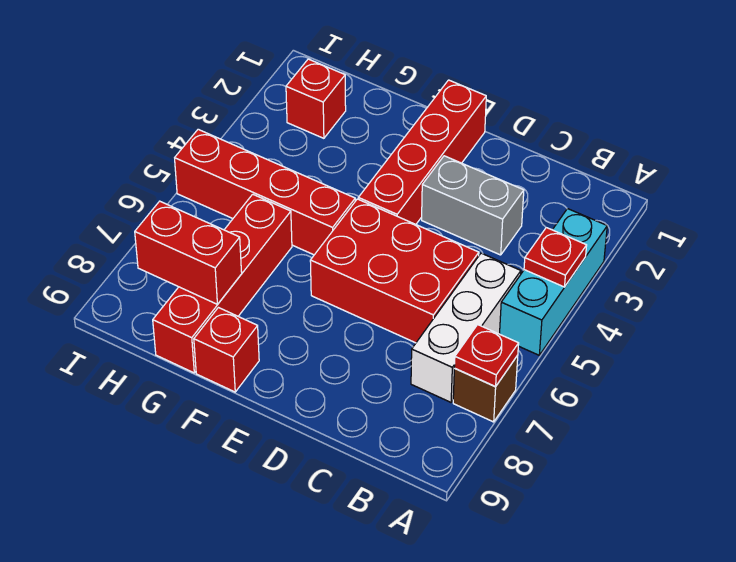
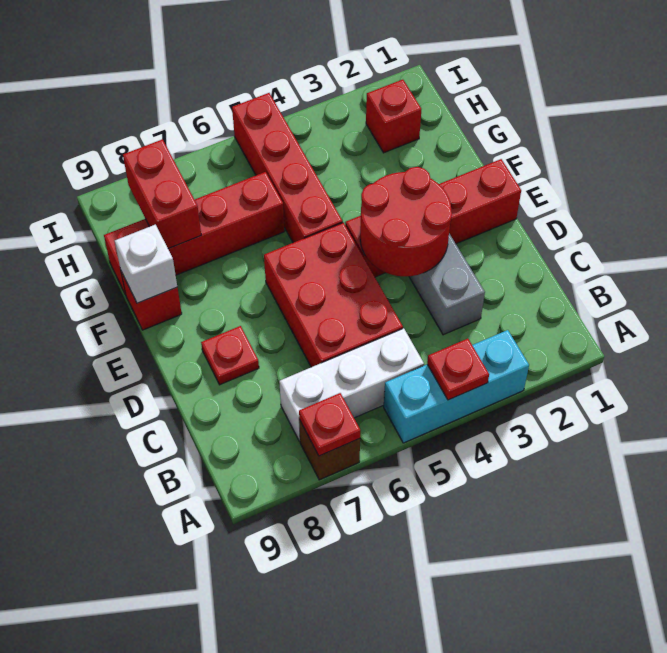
none -> red round brick D3:E4 level 2
none -> red plate D8 level 1
none -> white brick F9 level 2

